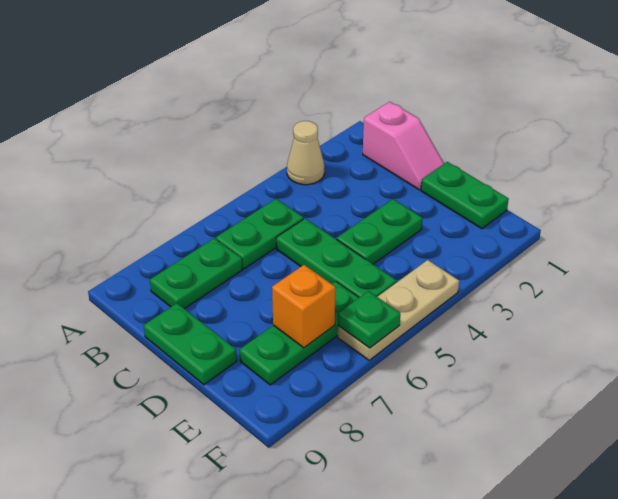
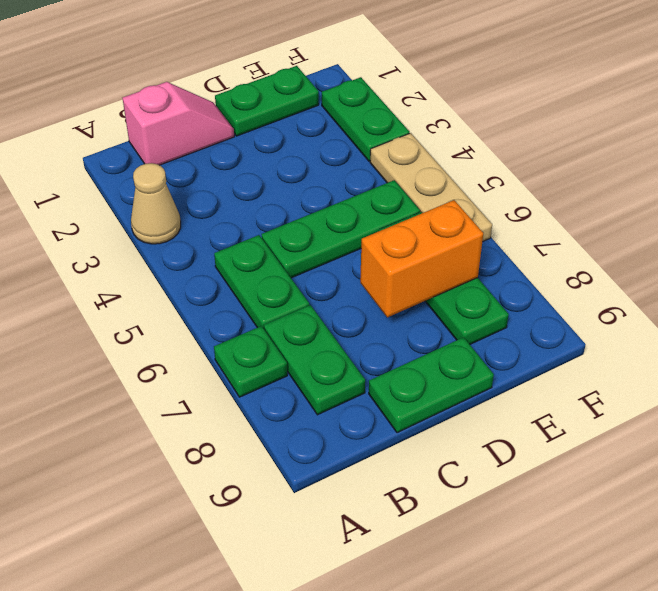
green plate D3:D4 level 1 -> green plate F2:F3 level 1
orange brick E7 level 2 -> orange brick D7:E7 level 2
green plate F6 level 2 -> green plate A7 level 1

